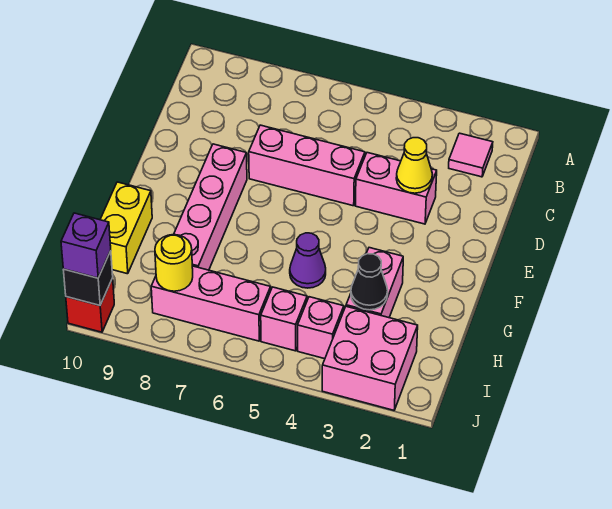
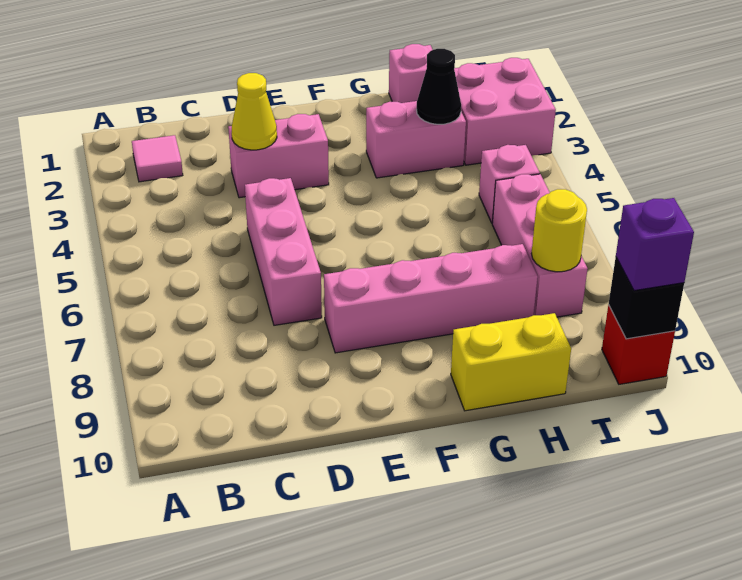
pink brick D3:D4 level 1 -> pink brick D3:E3 level 1
purple cone G5 level 1 -> none
pink brick I4 level 1 -> pink brick H1 level 1

